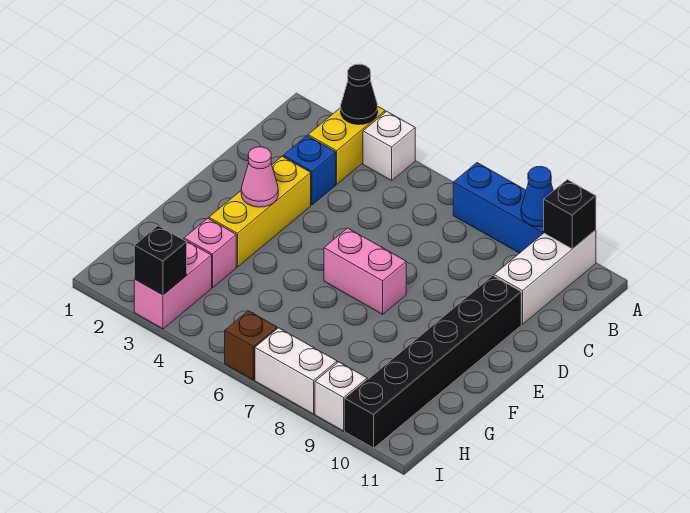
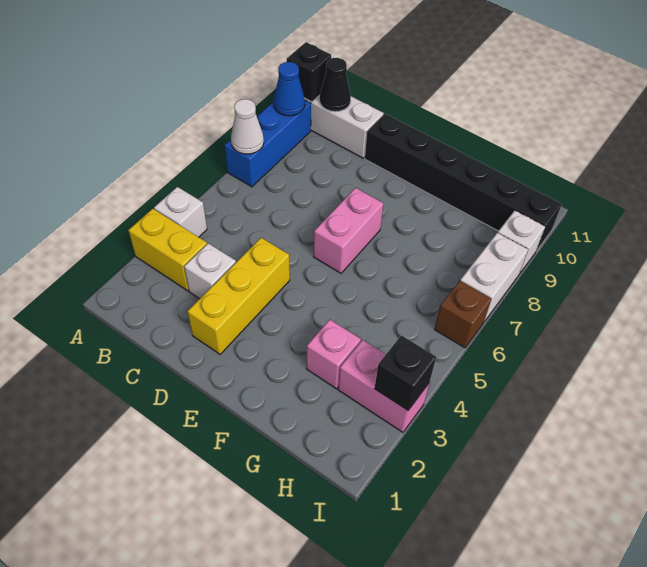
black cone A3 level 2 -> black cone B10 level 2
none -> white cone A7 level 2
blue brick C3 level 1 -> white brick C3 level 1
yellow brick D3:F3 level 1 -> yellow brick D2:D4 level 1
pink cone E3 level 2 -> none

